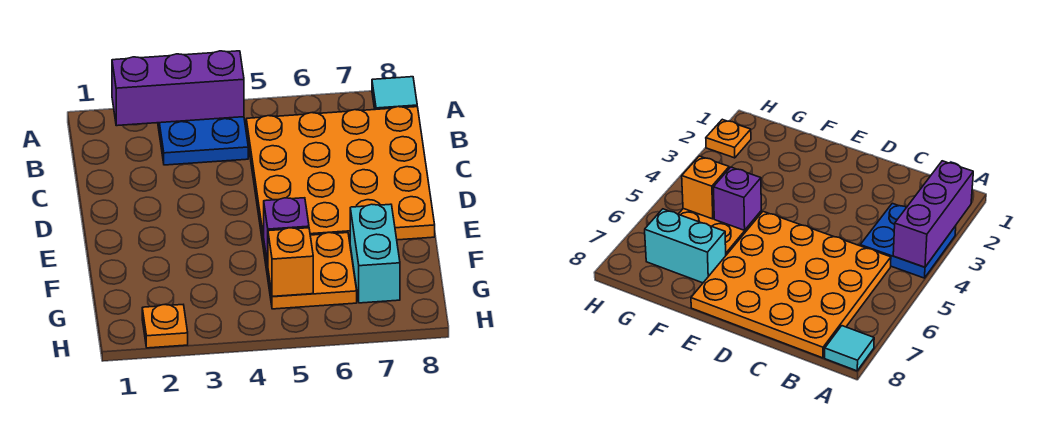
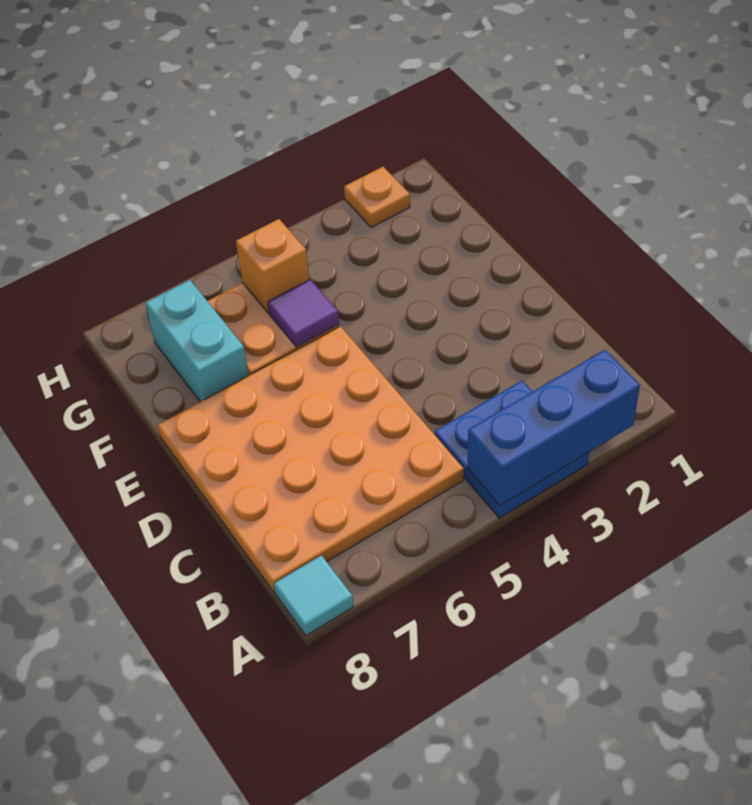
purple brick A2:A4 level 2 -> blue brick A2:A4 level 2
purple brick F5 level 2 -> purple tile F5 level 2

